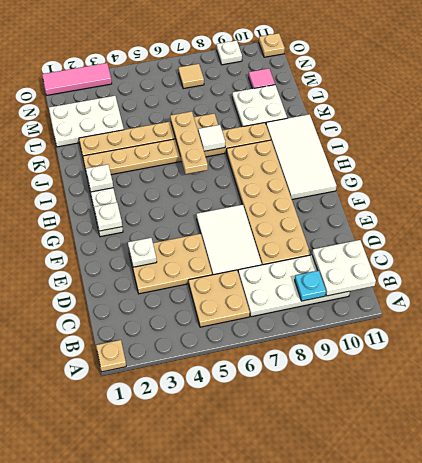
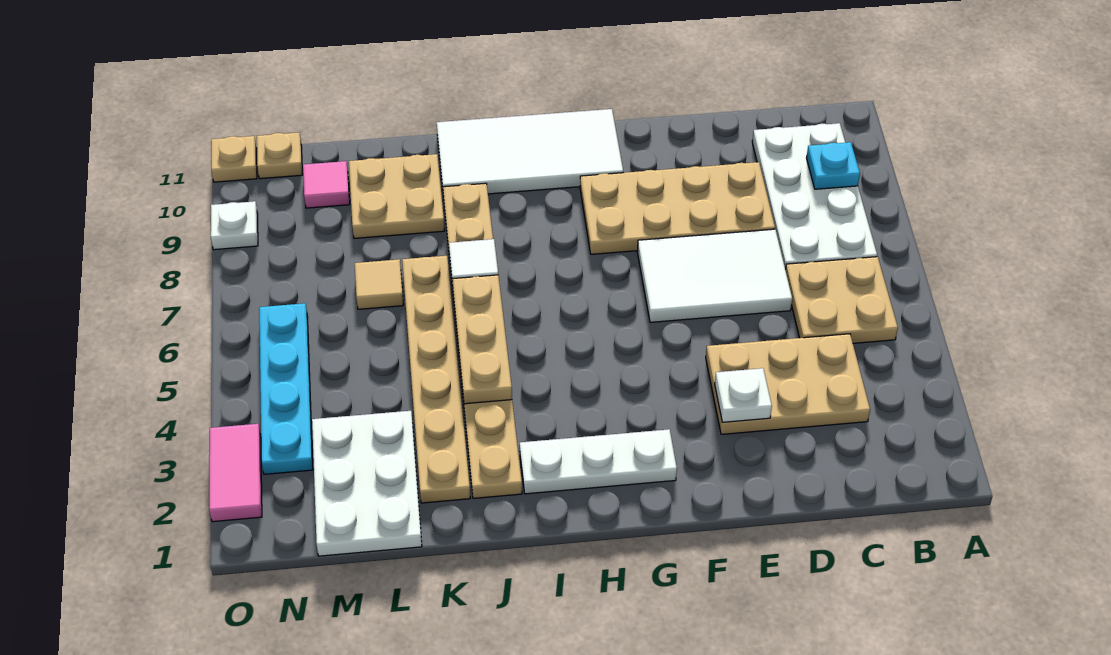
tan plate A1 level 1 -> tan plate N11 level 1
white plate B10:C11 level 2 -> none
tan plate D3:E5 level 1 -> tan plate C3:E4 level 1
tan plate D8:I9 level 1 -> tan plate D8:G9 level 1
white plate G2 level 2 -> none
white plate I2 level 2 -> none
tan plate I6:K6 level 2 -> tan plate J4:J6 level 2
white plate K9:L10 level 1 -> tan plate K9:L10 level 1
none -> cyan plate N3:N6 level 1
tan tile N7 level 1 -> tan tile L7 level 1
pink tile O1:O3 level 1 -> pink tile O2:O3 level 1

